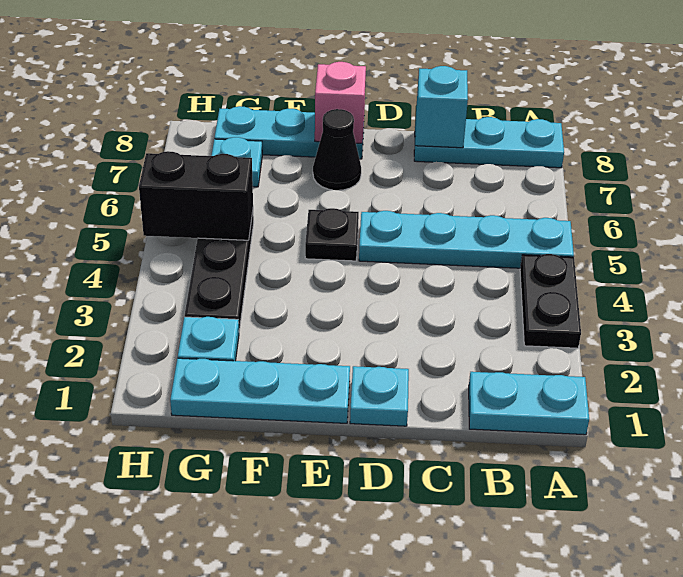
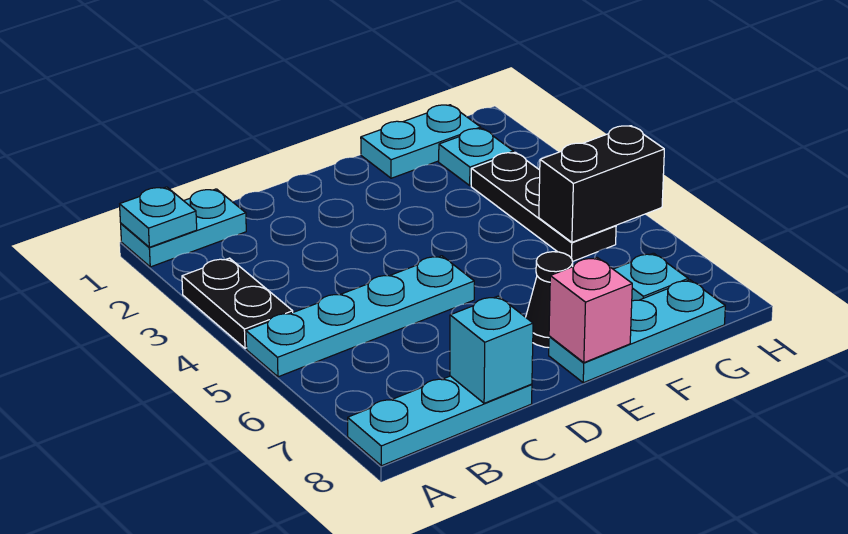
cyan plate D1 level 1 -> cyan plate A1 level 2
cyan plate E1:G1 level 1 -> cyan plate F1:G1 level 1
black plate E5 level 1 -> none

